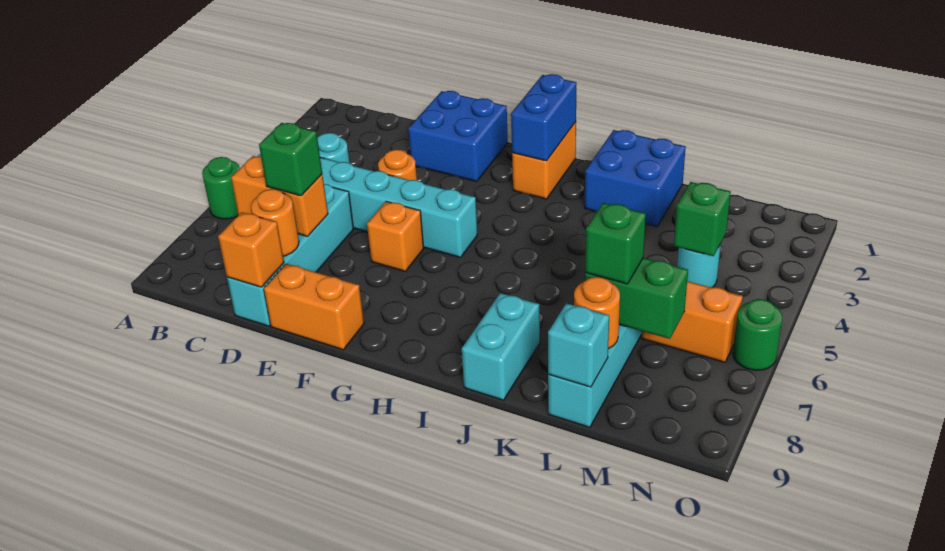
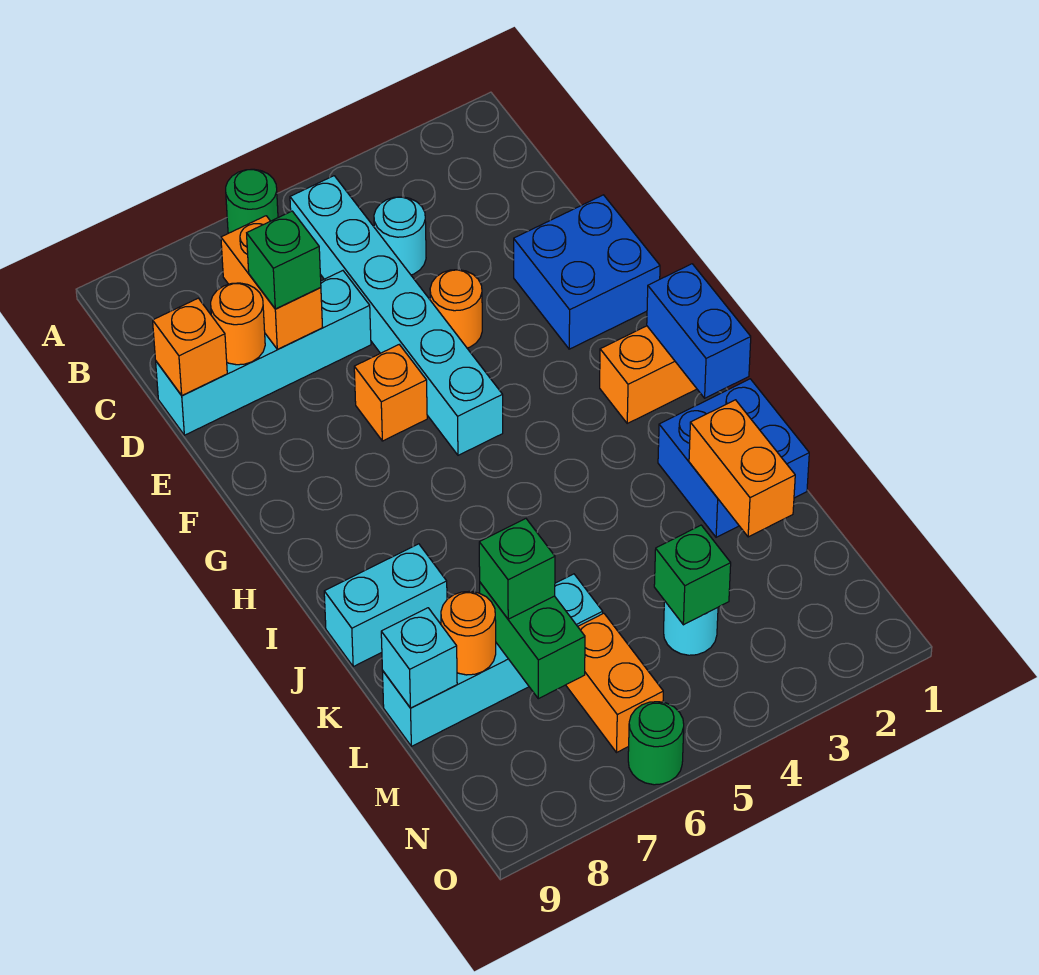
orange brick E9:F9 level 1 -> orange brick K2:L2 level 2
blue brick H1:H2 level 2 -> blue brick H1:I1 level 2

